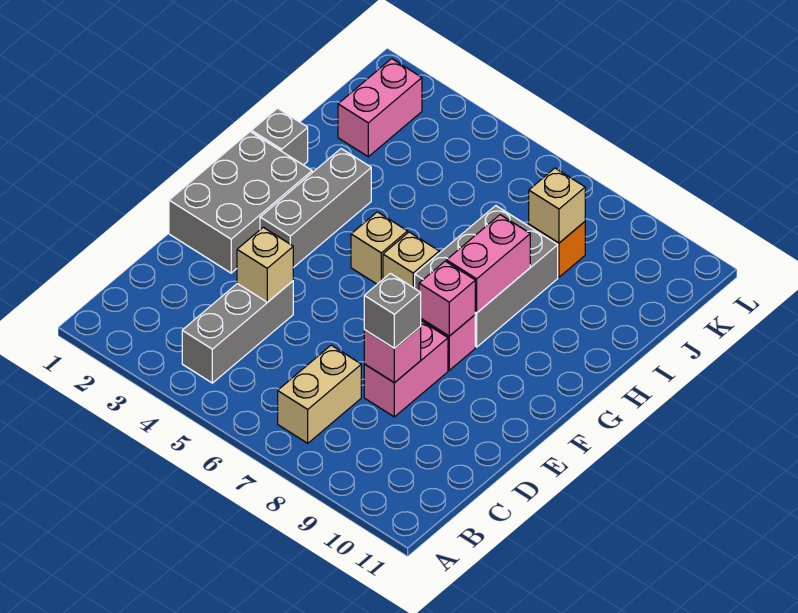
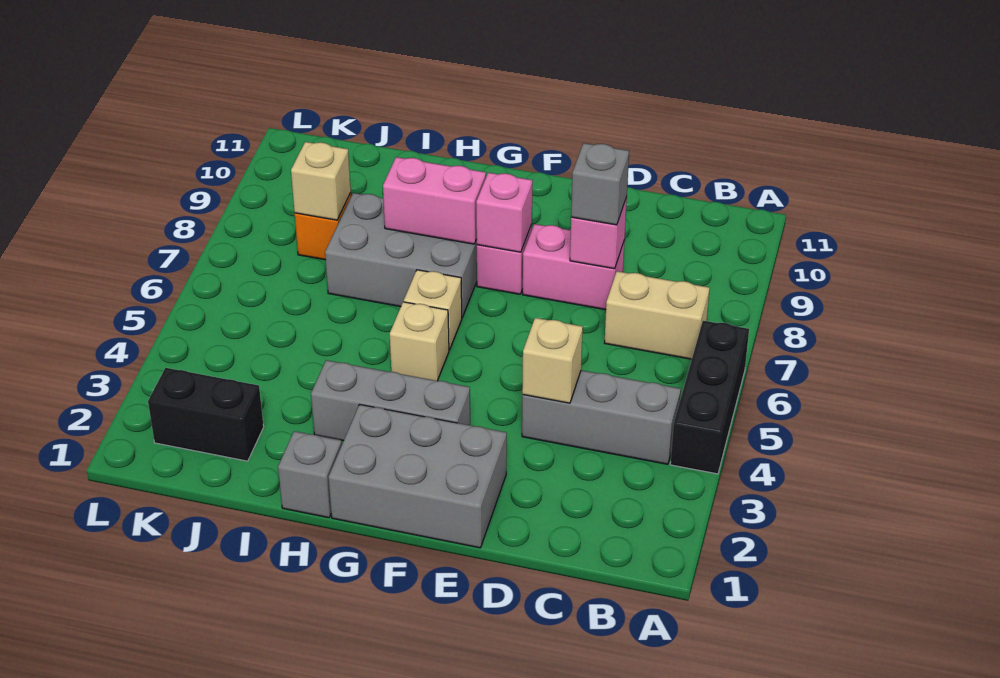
none -> black brick A4:A6 level 1
pink brick J2:K2 level 1 -> black brick J2:K2 level 1

